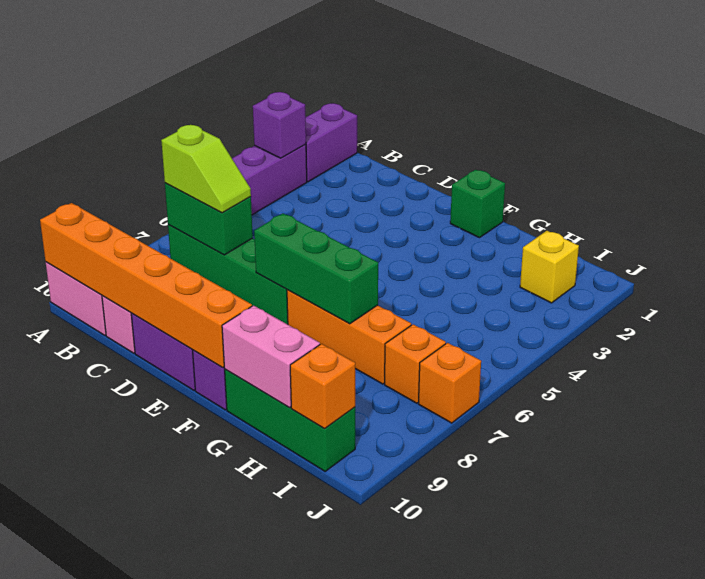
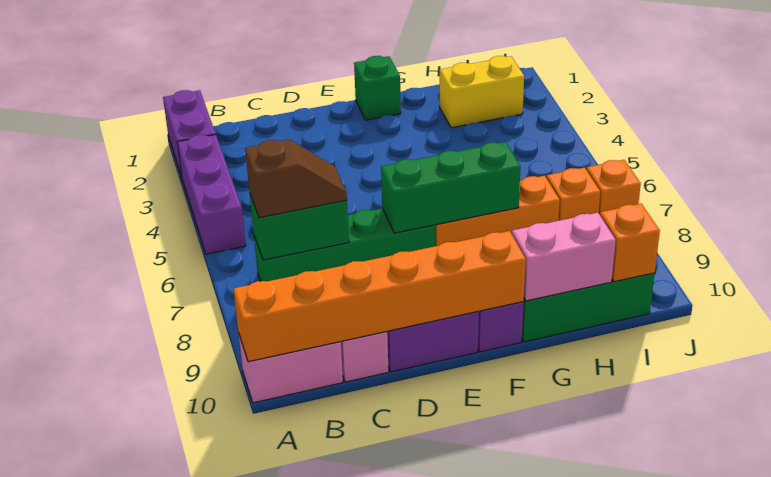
purple brick A3 level 2 -> none
lime slope B7:C7 level 3 top B -> brown slope B7:C7 level 3 top B
yellow brick I2 level 1 -> yellow brick H2:I2 level 1

